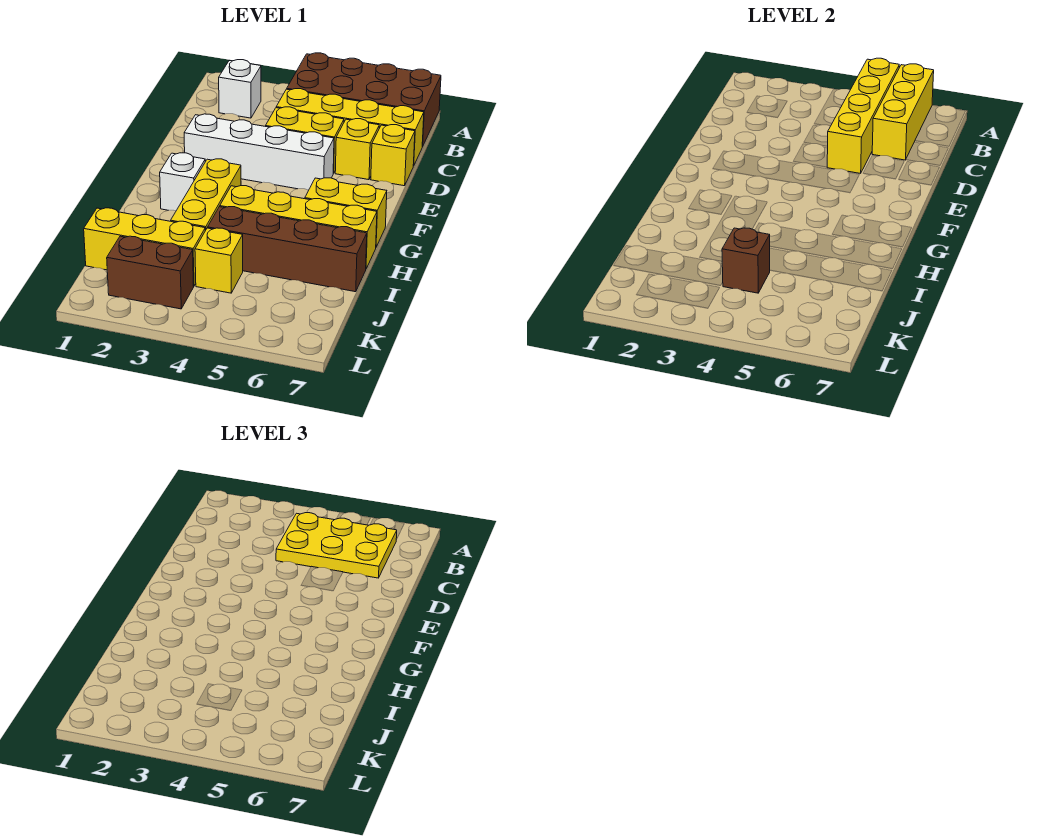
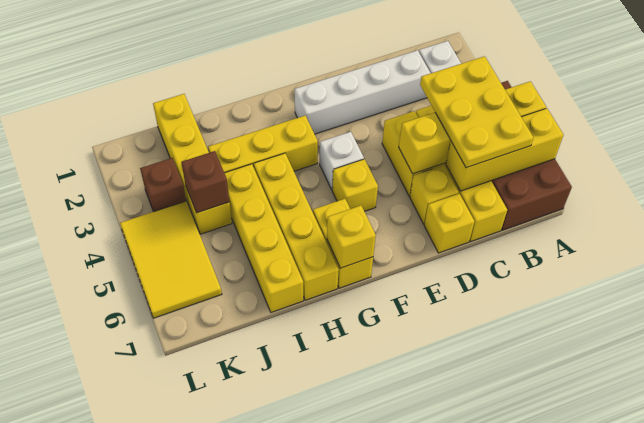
white brick E2:E5 level 1 -> white brick C2:F2 level 1
none -> yellow brick F5 level 1
white brick G2 level 1 -> white brick F4 level 1
none -> yellow brick G7 level 2
brown brick I4:I7 level 1 -> yellow brick I4:I7 level 1
brown brick K2:K3 level 1 -> brown brick K3 level 1
none -> yellow tile K4:L6 level 1

